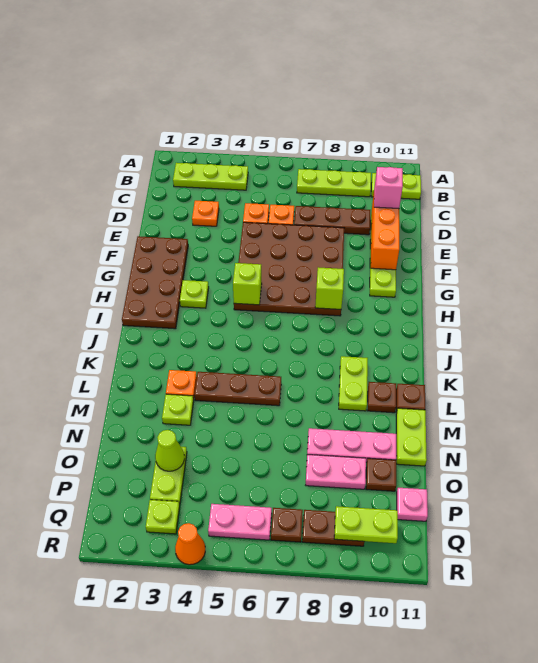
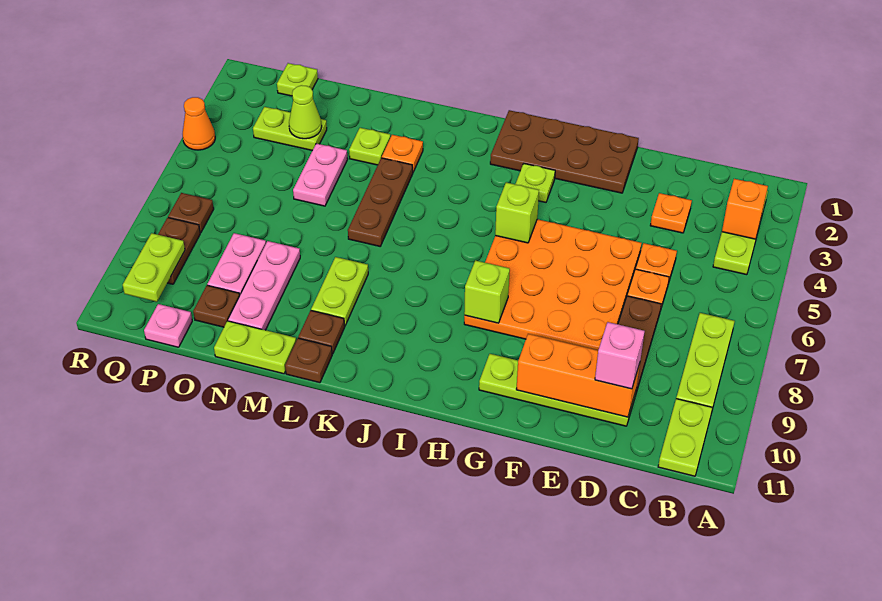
none -> orange brick B3 level 2
brown plate E5:H8 level 1 -> orange plate E5:H8 level 1
lime plate K9:L9 level 1 -> lime plate L8:L9 level 1
lime plate Q3 level 1 -> lime plate P1 level 1
pink plate Q5:Q6 level 1 -> pink plate N4:N5 level 1

